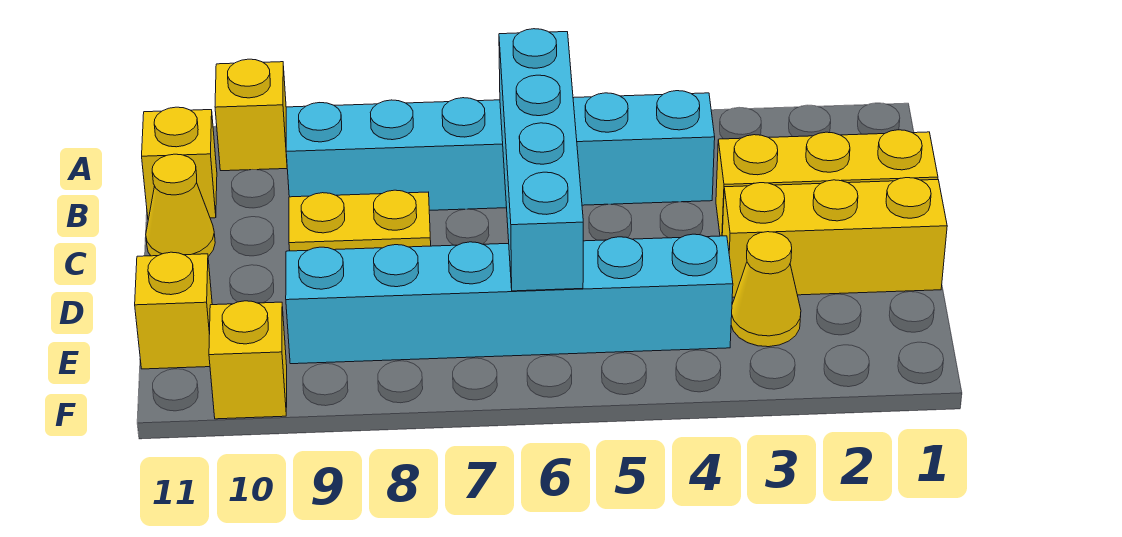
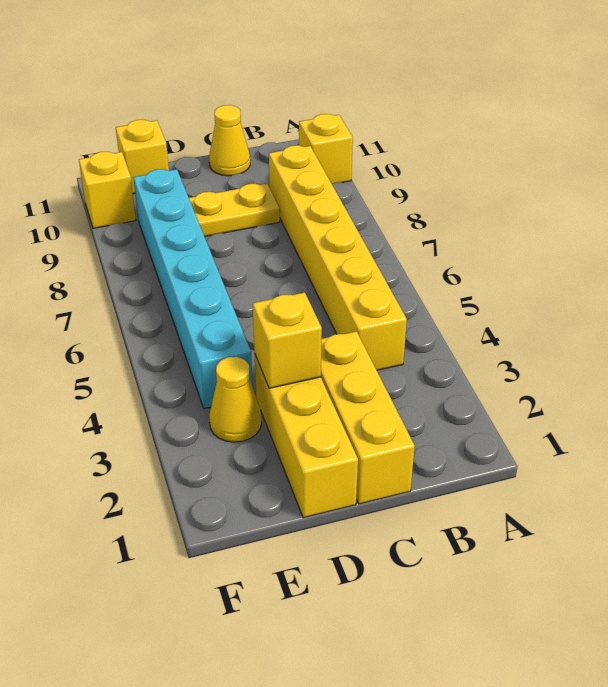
cyan brick B4:B9 level 1 -> yellow brick B4:B9 level 1
cyan brick B6:E6 level 2 -> none
yellow brick B11 level 1 -> yellow brick D3 level 2
yellow plate C8:C9 level 1 -> yellow plate C9:D9 level 1

